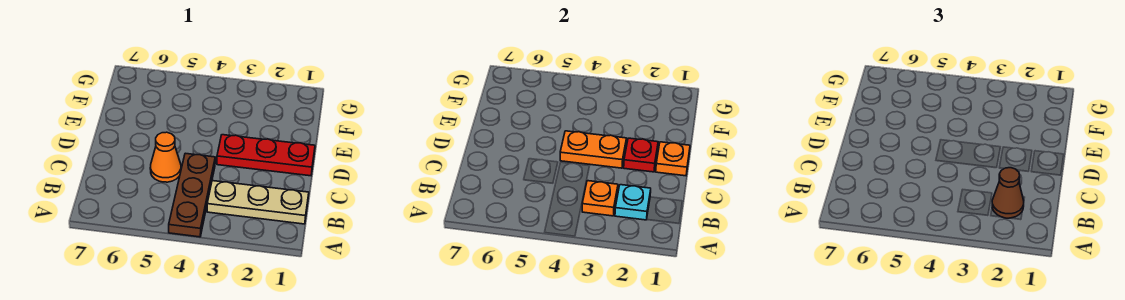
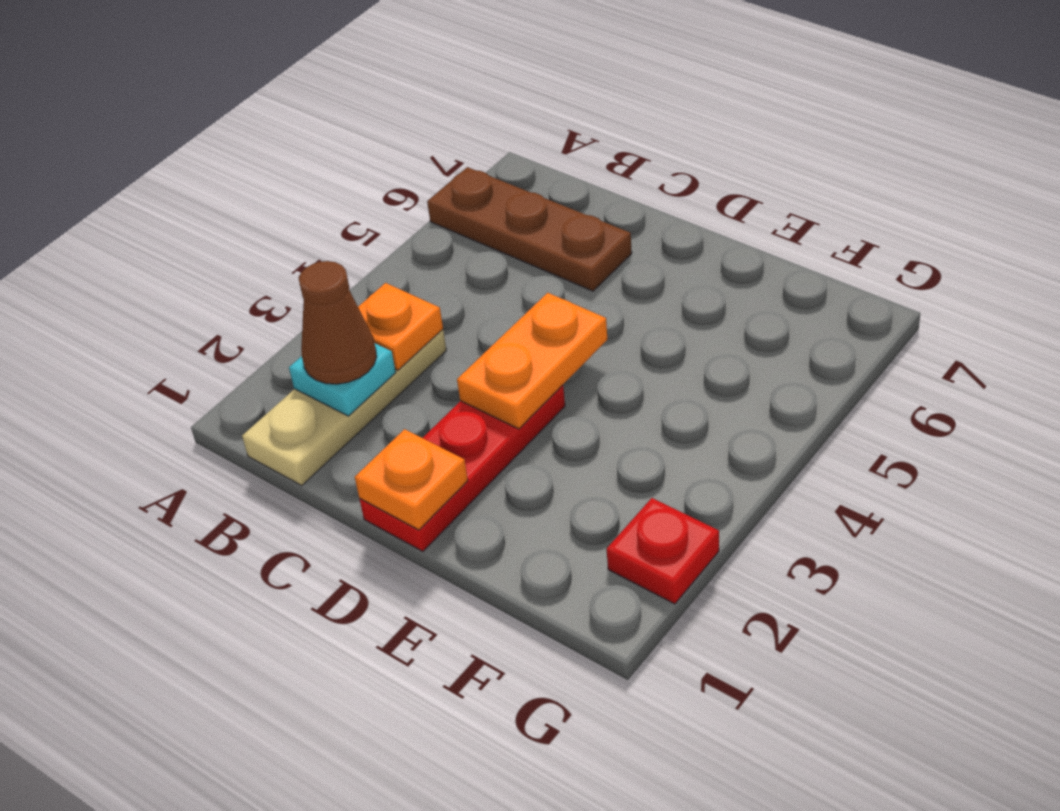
brown plate A4:C4 level 1 -> brown plate A6:C6 level 1
orange cone C5 level 1 -> none
red plate D2 level 2 -> red plate G2 level 1

